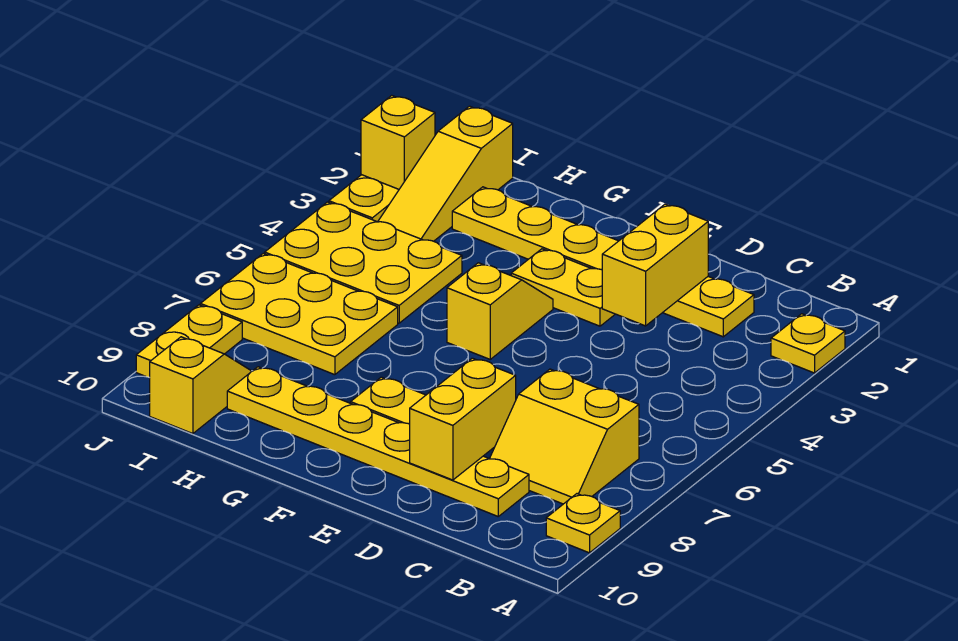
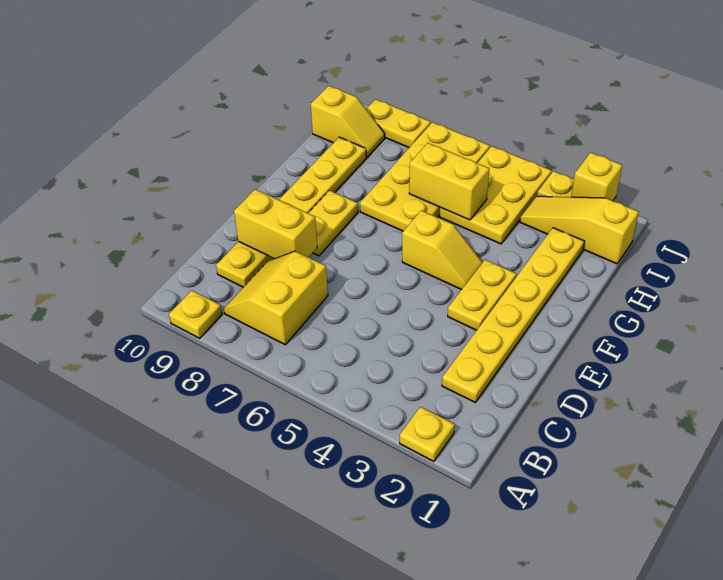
yellow brick D2:D3 level 2 -> yellow brick H5:H6 level 2
yellow plate H6:J7 level 1 -> yellow plate G6:J7 level 1

